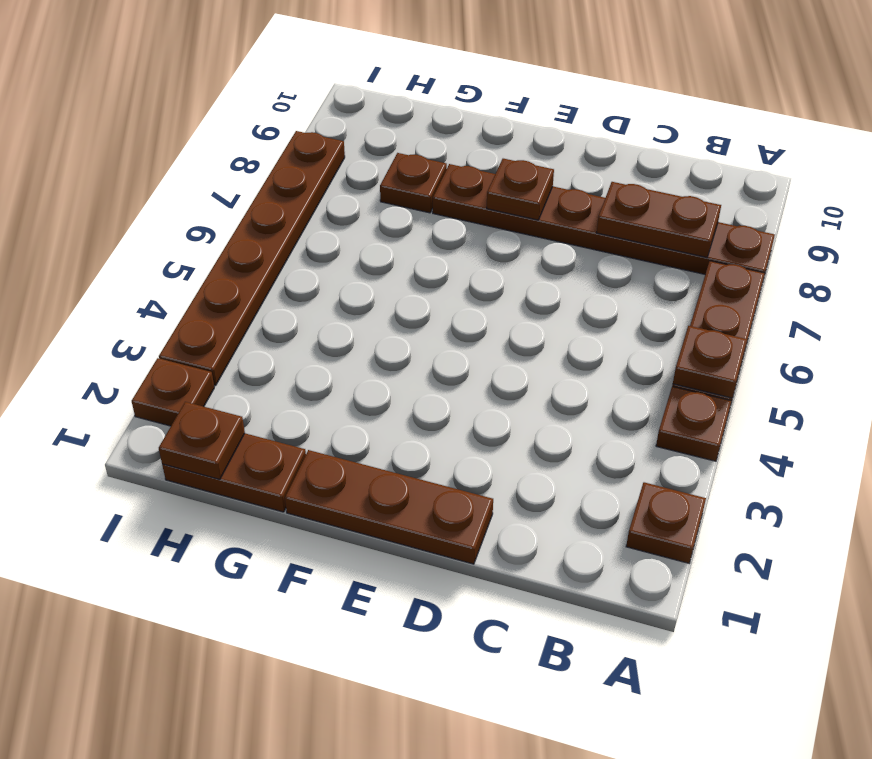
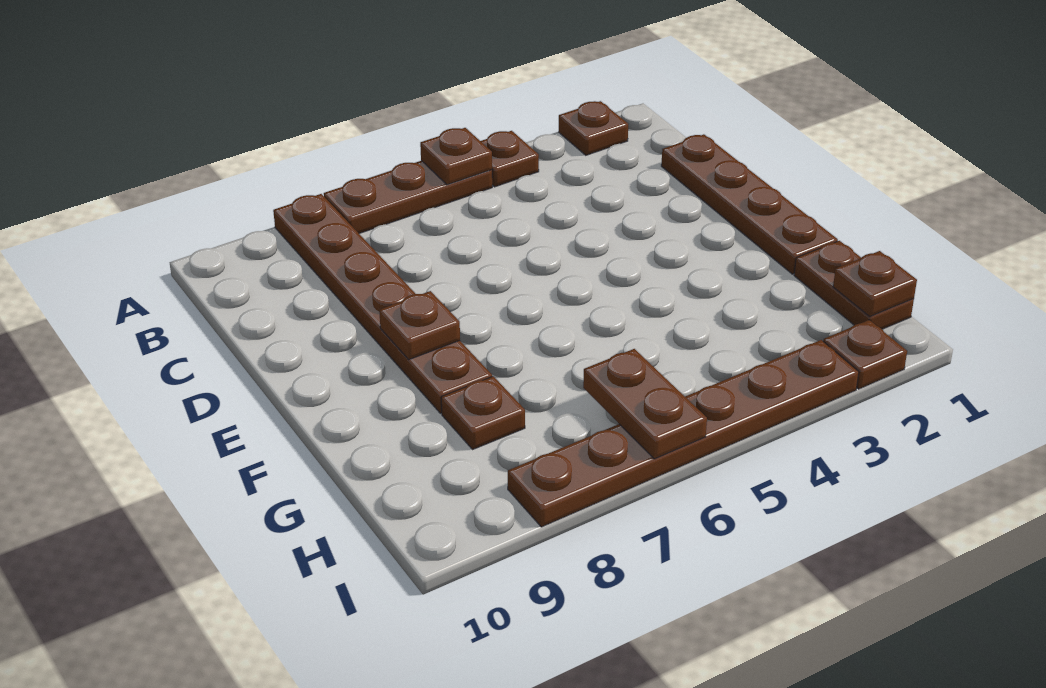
brown plate B8:C8 level 2 -> brown plate H6:I6 level 2
brown plate D1:F1 level 1 -> brown plate C1:F1 level 1

